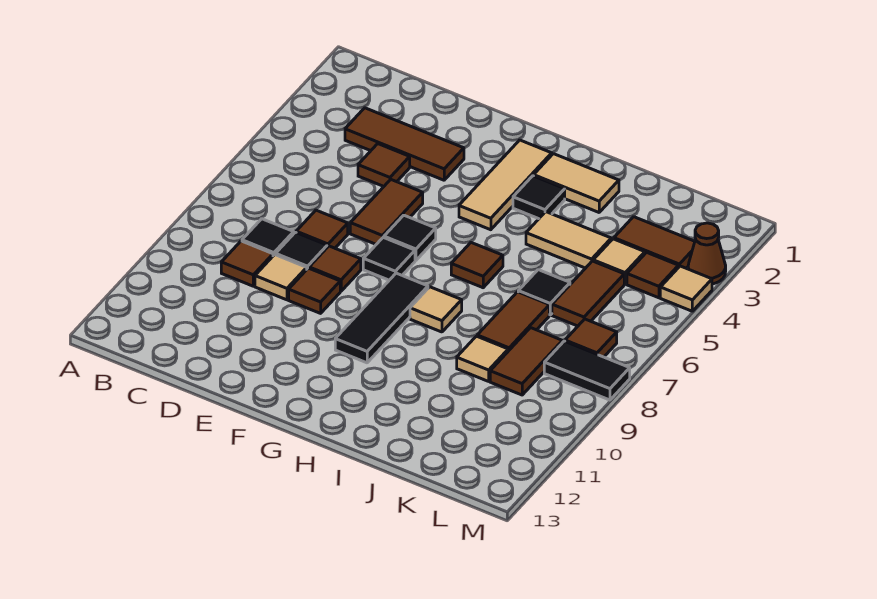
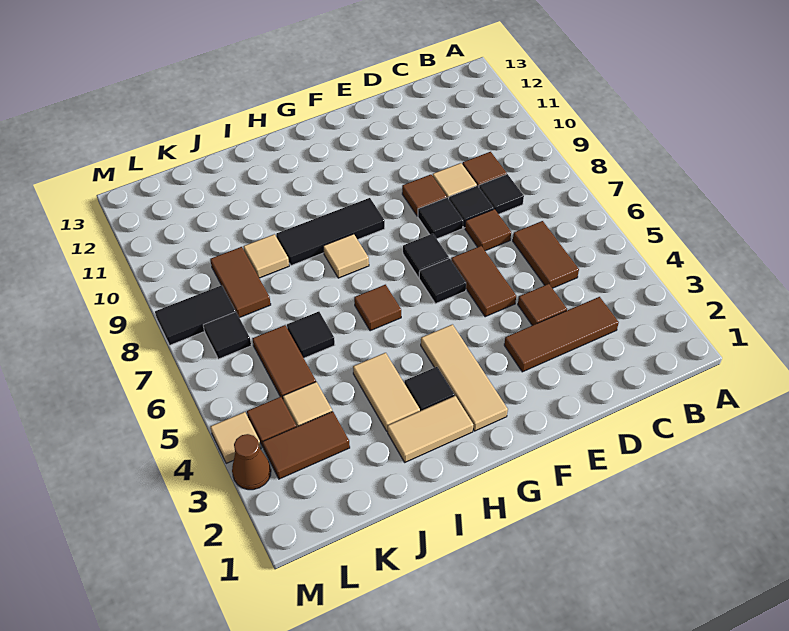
brown tile E8 level 1 -> black tile E8 level 1
black tile G8:G10 level 1 -> black tile G9:I9 level 1
tan tile I4:J4 level 1 -> tan tile I3:I4 level 1
brown tile J7:J8 level 1 -> brown tile C5:C6 level 1
brown tile L7 level 1 -> black tile L7 level 1

